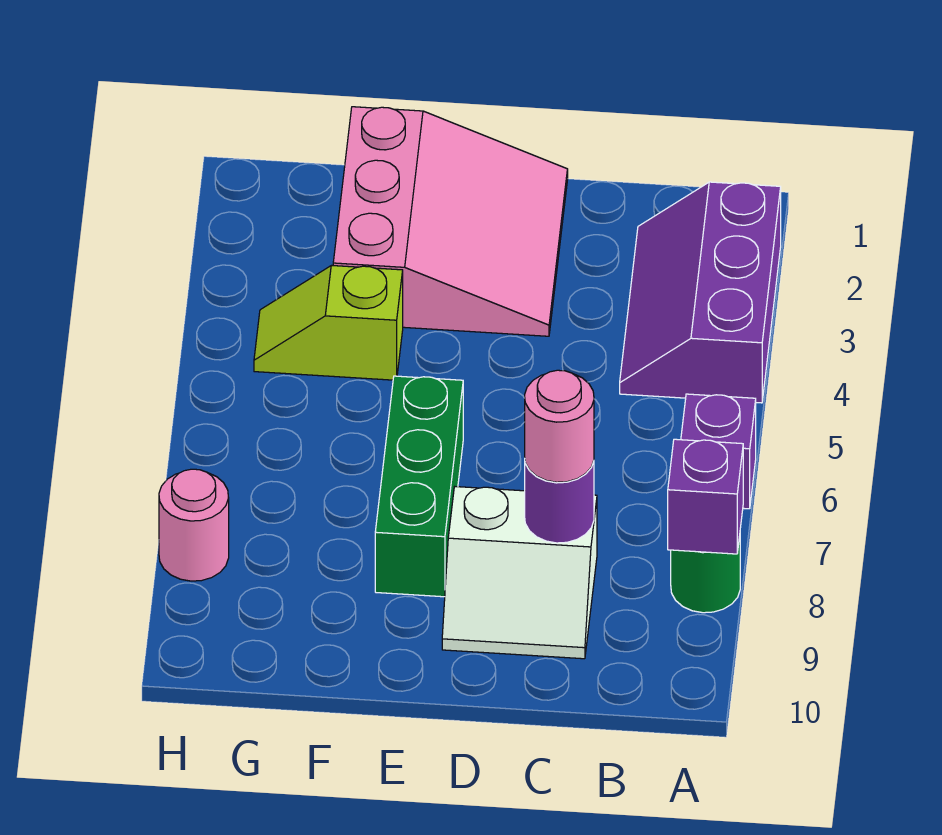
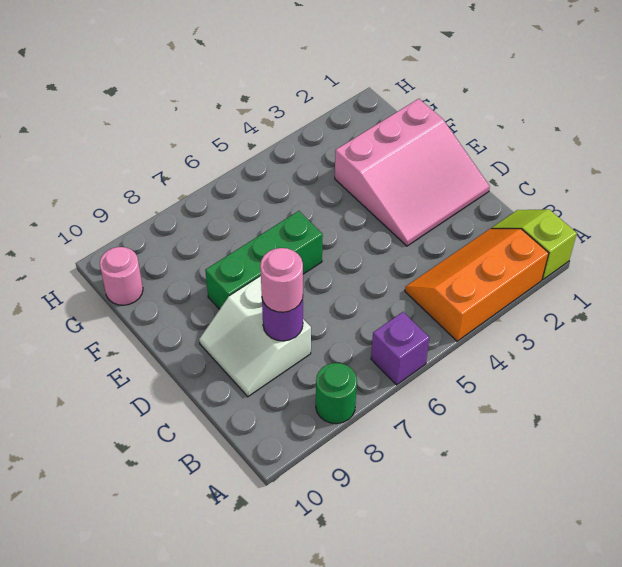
purple slope A2:B4 level 1 top A -> orange slope A2:B4 level 1 top A
purple brick A8 level 2 -> none
lime slope F4:G4 level 1 top F -> lime slope A1:B1 level 1 top A
pink round brick H8 level 1 -> pink round brick G10 level 1

